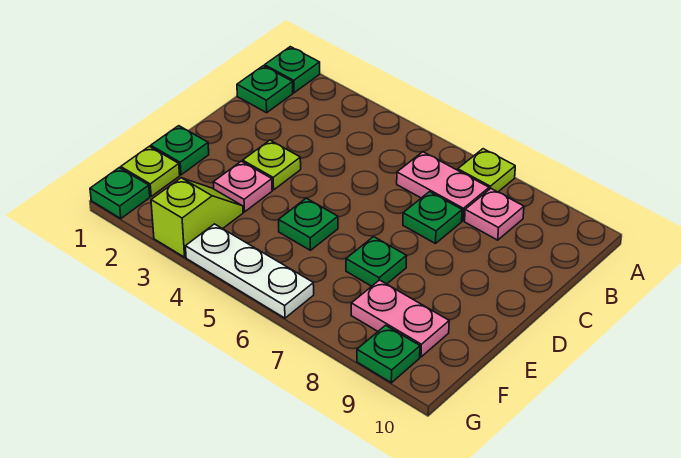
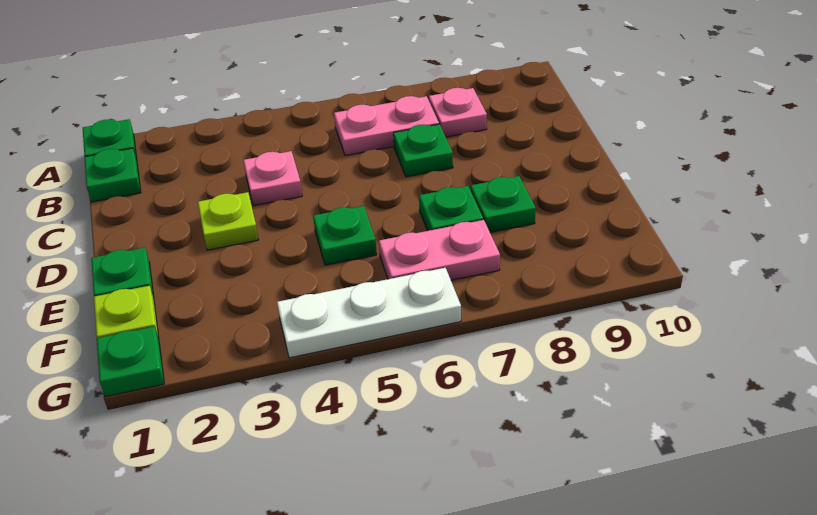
lime plate A7 level 1 -> none
pink plate E3 level 1 -> pink plate C4 level 1
lime slope F3:G3 level 1 top G -> none
pink plate F8:F9 level 1 -> pink plate F6:F7 level 1
green plate G9 level 1 -> green plate E8 level 1

